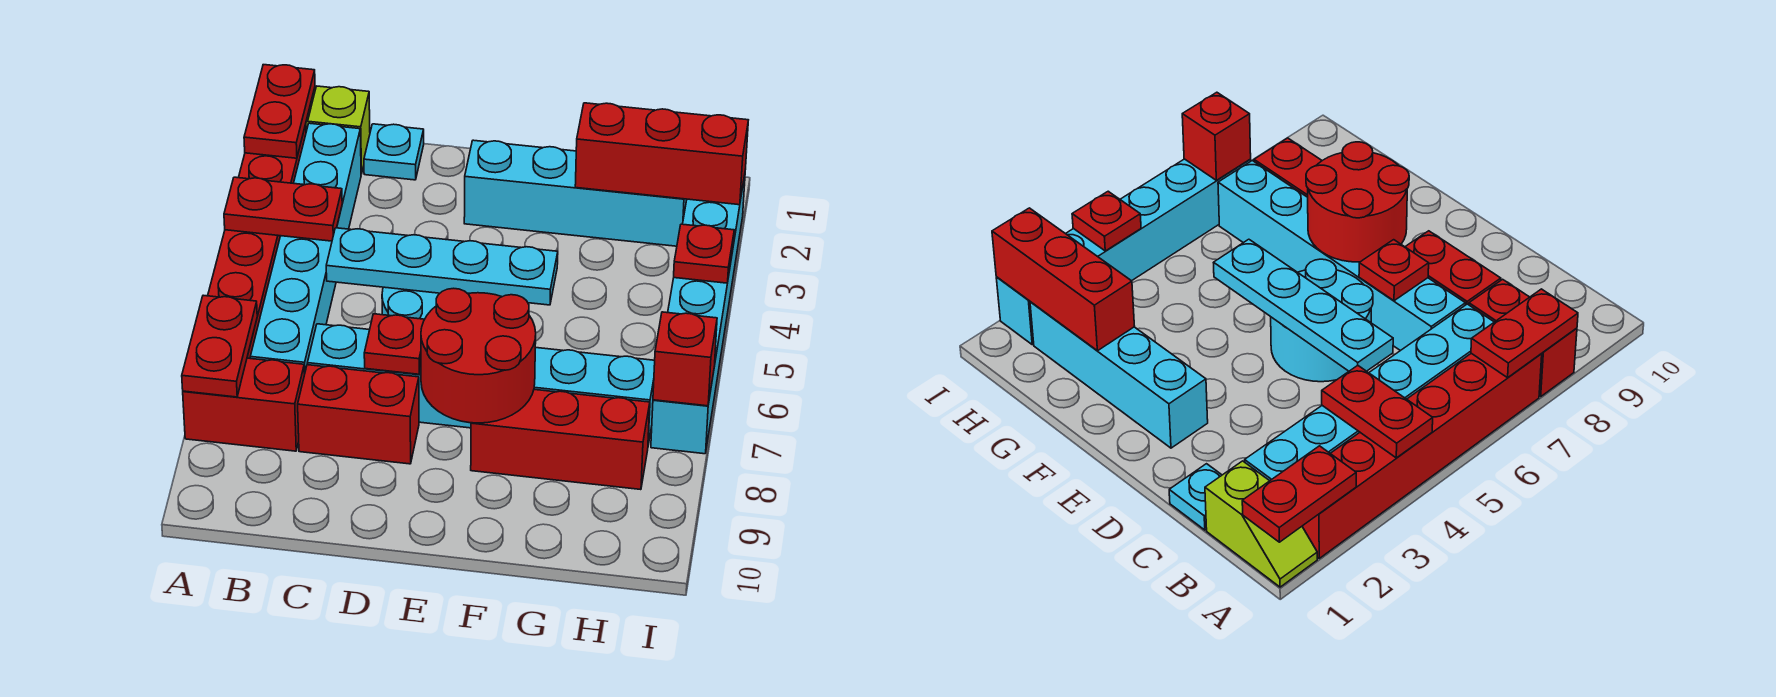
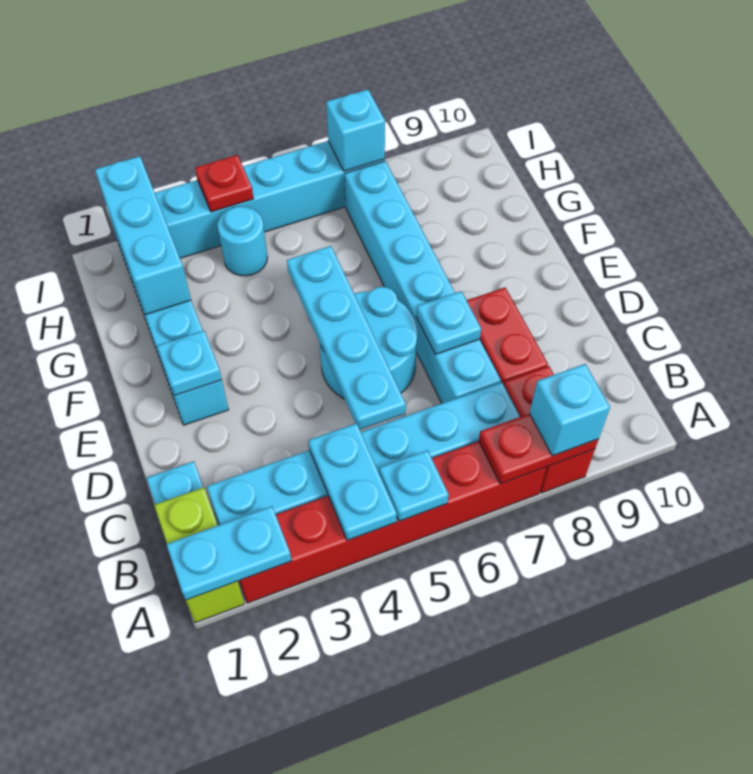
lime slope A1:B1 level 1 top B -> lime brick A1:B1 level 1
red plate A1:A2 level 2 -> cyan plate A1:A2 level 2
red plate A4:B4 level 2 -> cyan plate A4:B4 level 2
none -> cyan plate A5 level 2
none -> cyan brick A8 level 3
red plate D7 level 2 -> cyan plate D7 level 2
none -> cyan plate E2 level 2
red round brick E7:F8 level 2 -> none
red brick F8:H8 level 1 -> none
red brick G2:I2 level 2 -> cyan brick G2:I2 level 2
none -> cyan round brick H4 level 1
red brick I7 level 2 -> cyan brick I7 level 2

